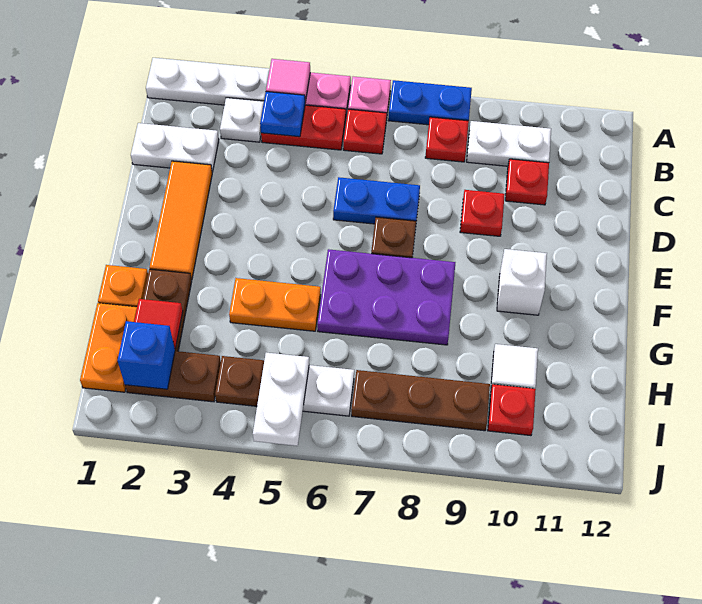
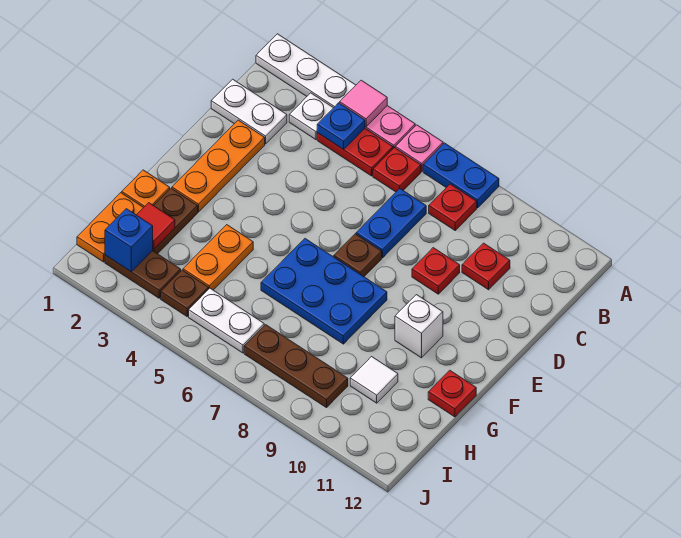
white plate B9:B10 level 1 -> none
orange tile D2:F2 level 1 -> orange plate D2:F2 level 1
blue plate D6:D7 level 1 -> blue plate C7:D7 level 1
purple plate F6:G8 level 1 -> blue plate F6:G8 level 1
orange plate G4:G5 level 1 -> orange plate G4:H4 level 1
white plate I5:J5 level 2 -> none
red plate I10 level 1 -> red plate G12 level 1

